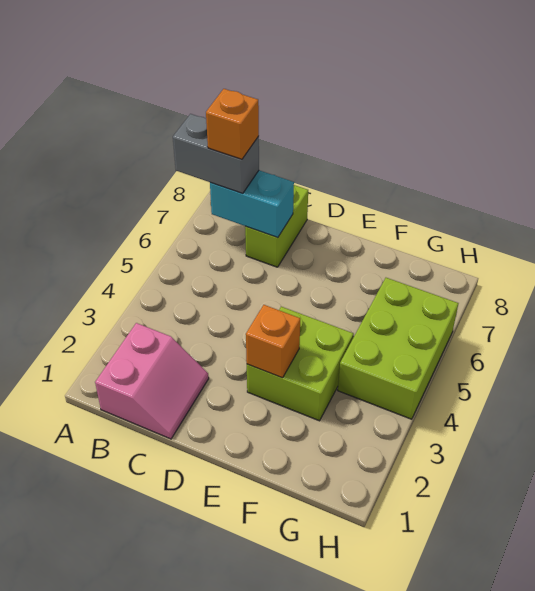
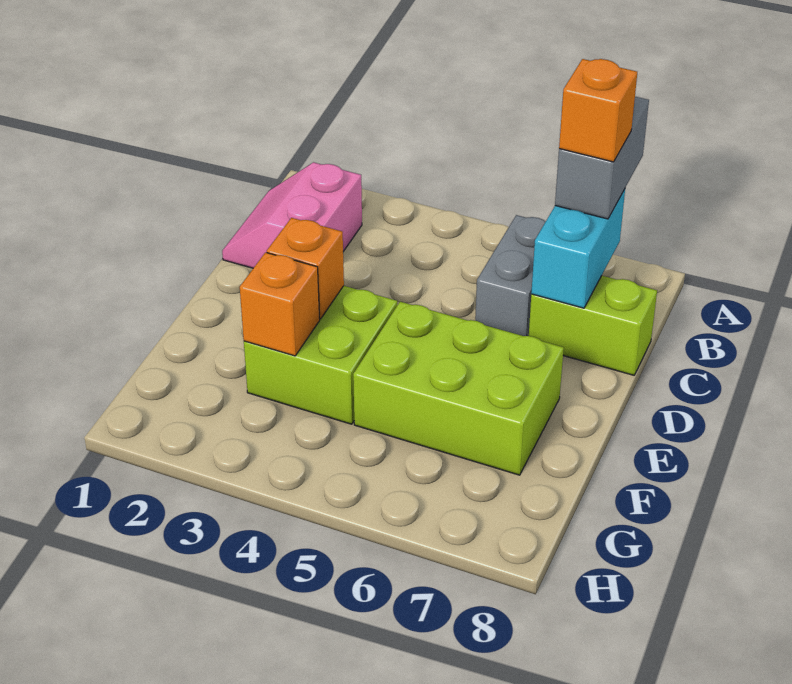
pink slope B1:C2 level 1 top B -> pink slope B1:C2 level 1 top 2
none -> grey brick B6:C6 level 1
none -> orange brick F3 level 2
lime brick G4:H6 level 1 -> lime brick E5:F7 level 1

